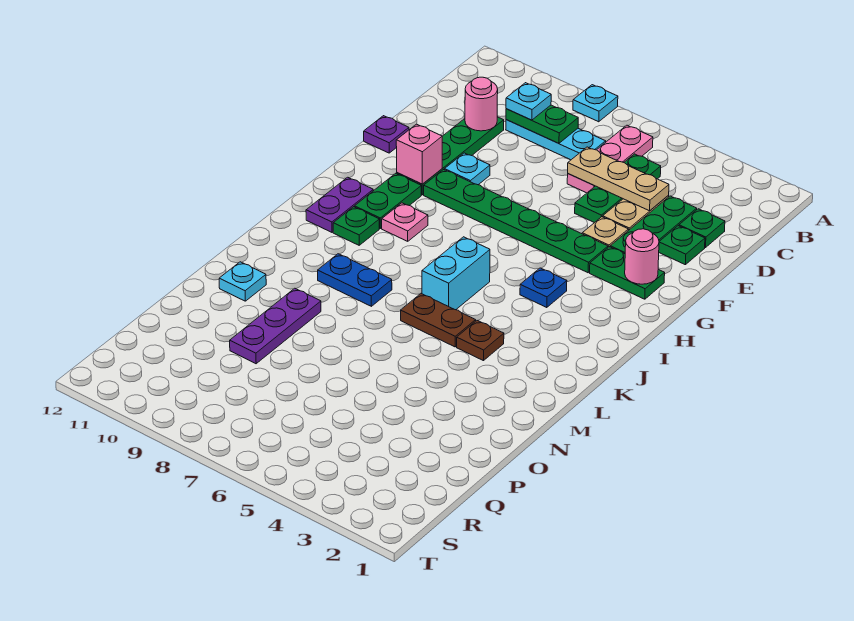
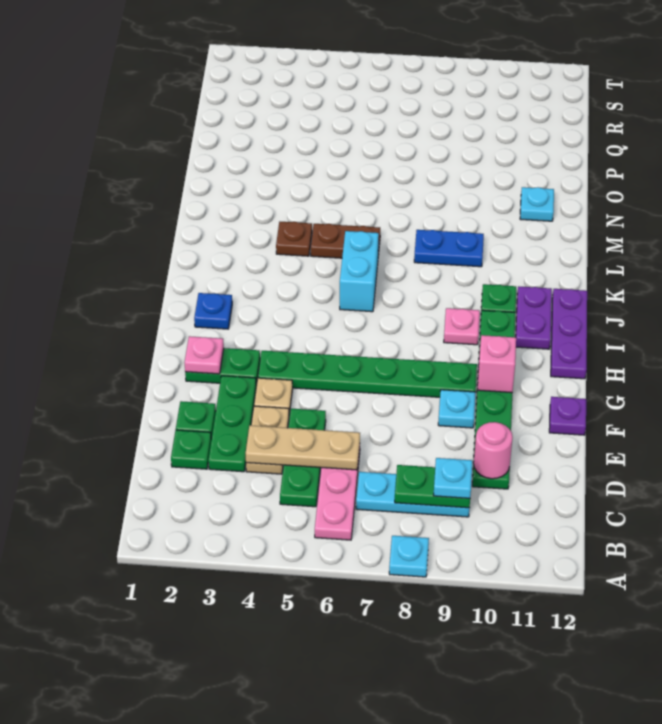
pink round brick G2 level 2 -> pink plate G2 level 2
blue plate I4 level 1 -> blue plate I2 level 1
purple plate N9:P9 level 1 -> purple plate H12:J12 level 1

